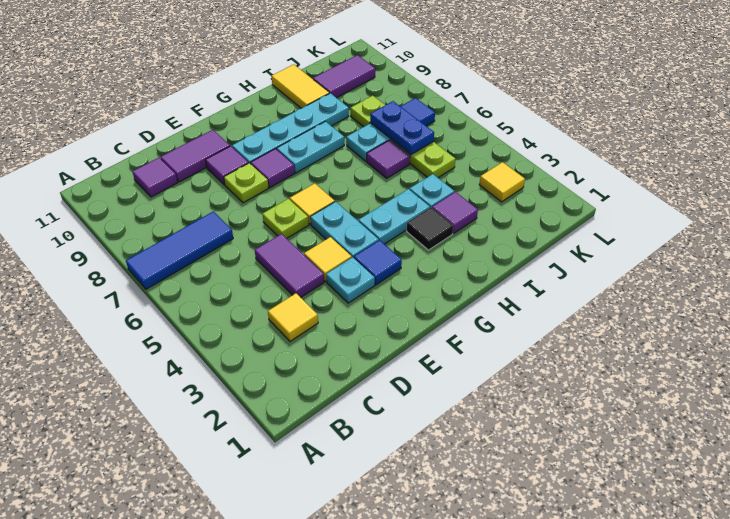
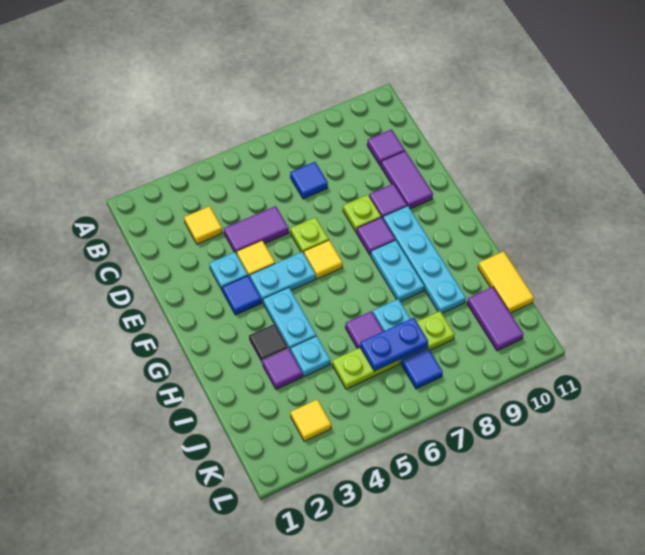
blue tile A7:C7 level 1 -> blue tile C7 level 1
yellow tile I10:I11 level 1 -> yellow tile I11:J11 level 1

